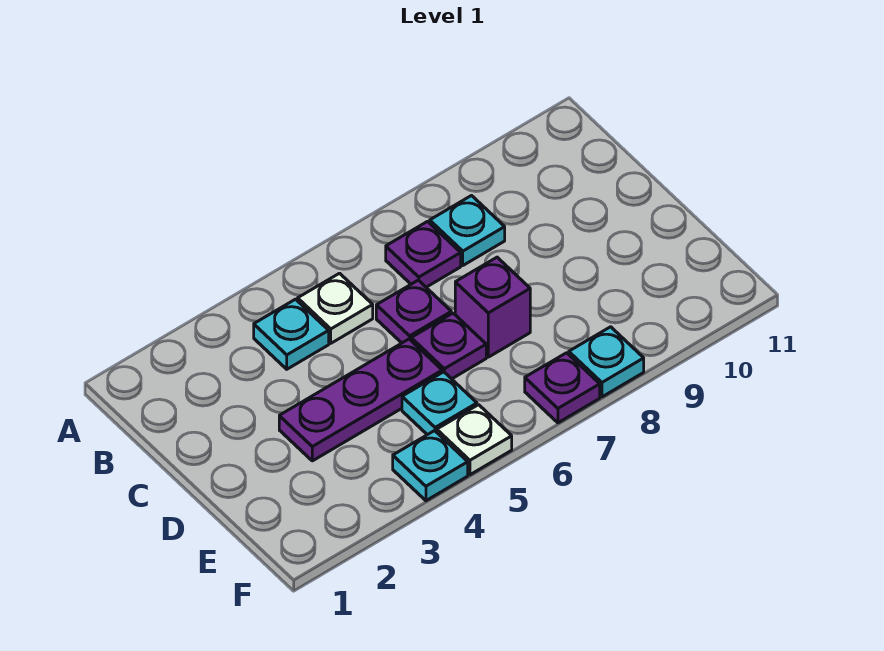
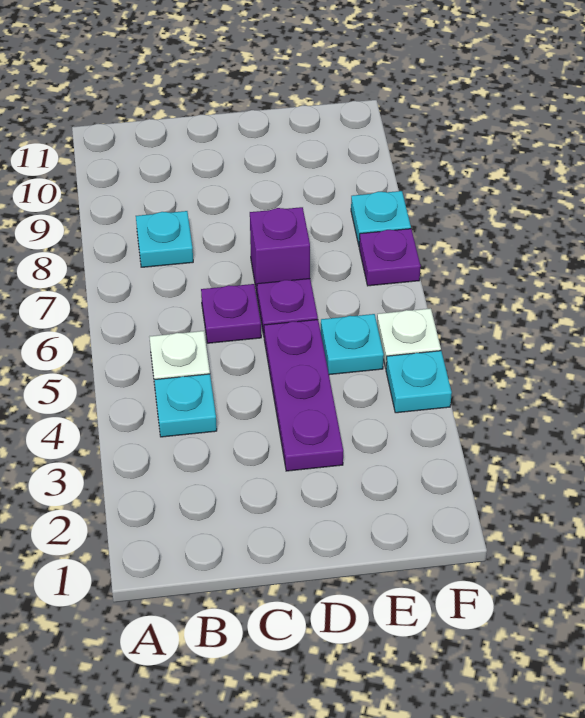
purple plate B7 level 1 -> none

